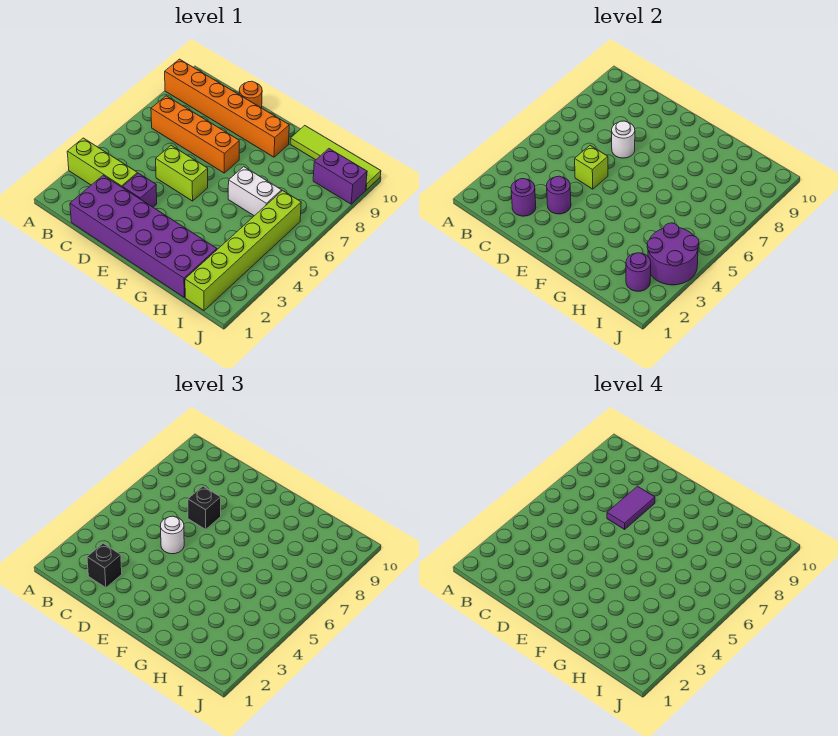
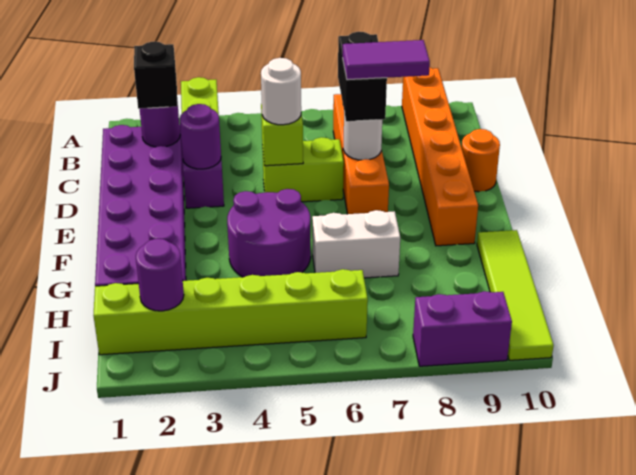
lime brick D5:E5 level 1 -> lime brick D5:D6 level 1
black brick D7 level 3 -> black brick C7:D7 level 3
white brick G6:H6 level 1 -> white brick G6:G7 level 1
purple round brick I3:J4 level 2 -> purple round brick F4:G5 level 1
purple brick I9:J9 level 1 -> purple brick J8:J9 level 1

